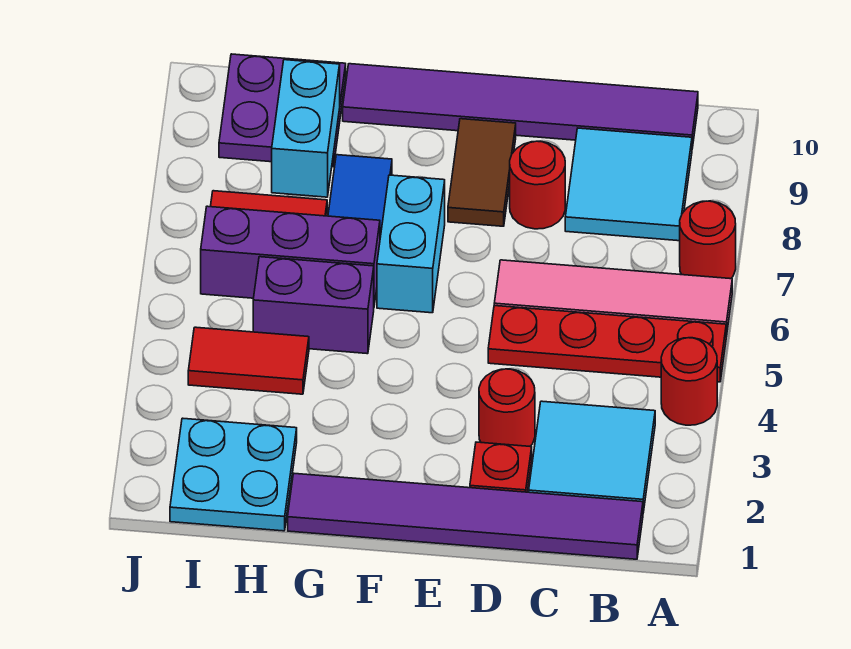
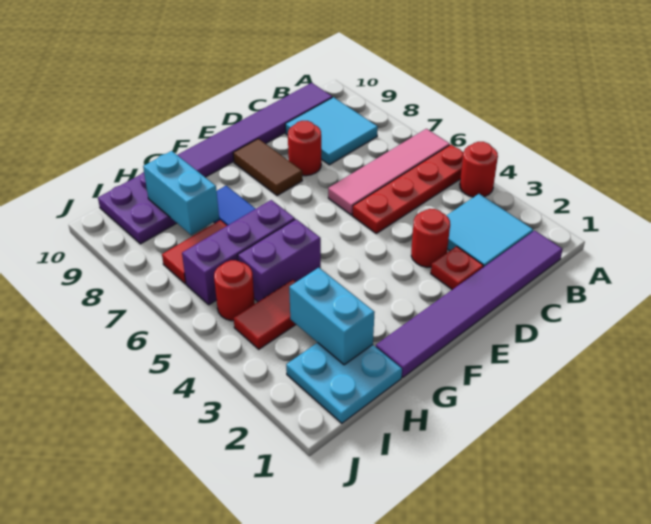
red round brick A7 level 1 -> red round brick I5 level 1
cyan brick F6:F7 level 1 -> cyan brick H2:H3 level 2

